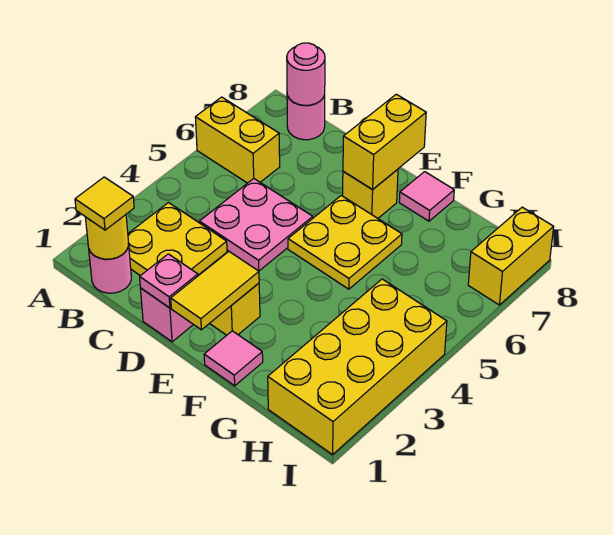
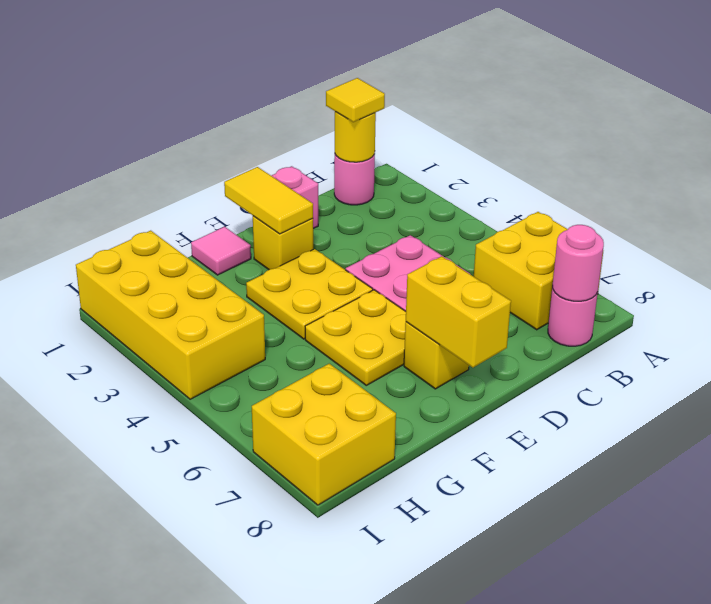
yellow brick A6:B6 level 1 -> yellow brick A6:B7 level 1
yellow plate B2:C3 level 1 -> yellow plate E3:F4 level 1
pink plate D1 level 2 -> none
pink tile F8 level 1 -> none
yellow brick I7:I8 level 1 -> yellow brick H7:I8 level 1

